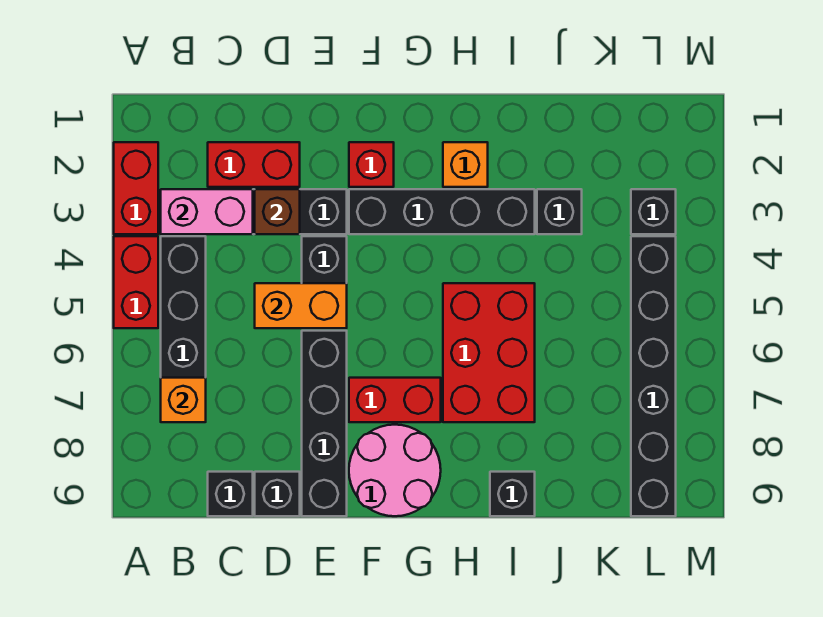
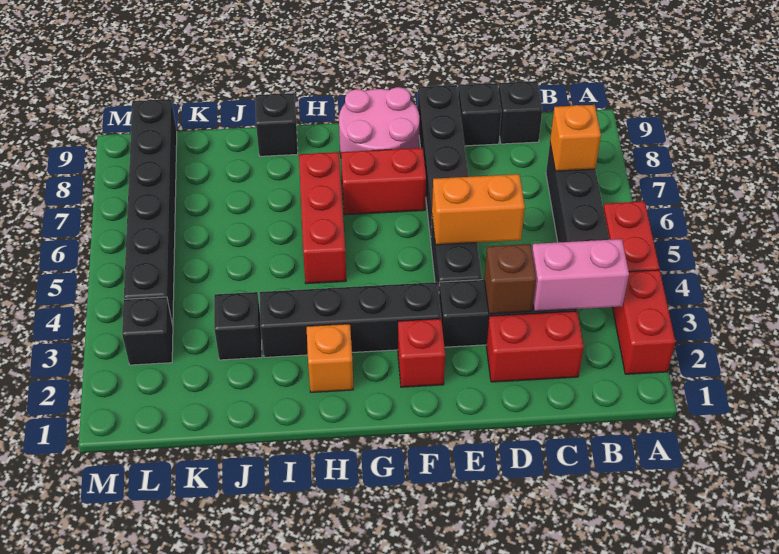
red brick H5:I7 level 1 -> red brick H5:H7 level 1

